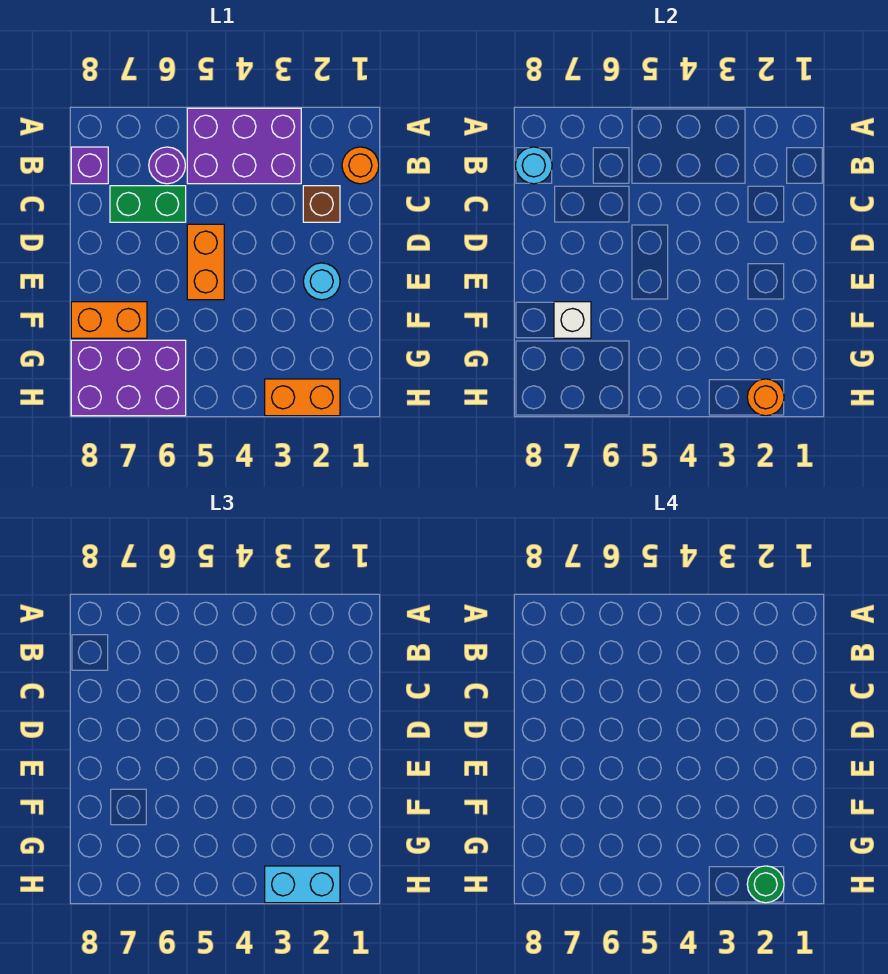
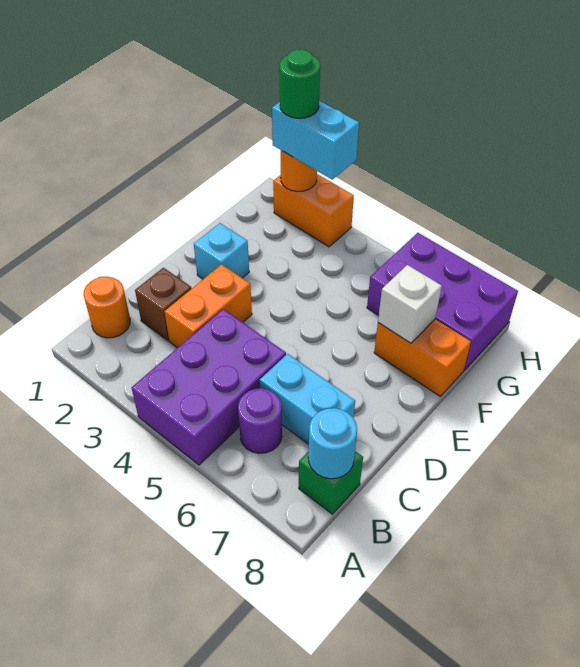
purple brick A3:B5 level 1 -> purple brick A4:C5 level 1
purple brick B8 level 1 -> green brick B8 level 1
green brick C6:C7 level 1 -> cyan brick C6:C7 level 1
orange brick D5:E5 level 1 -> orange brick C3:D3 level 1
cyan round brick E2 level 1 -> cyan brick E2 level 1

